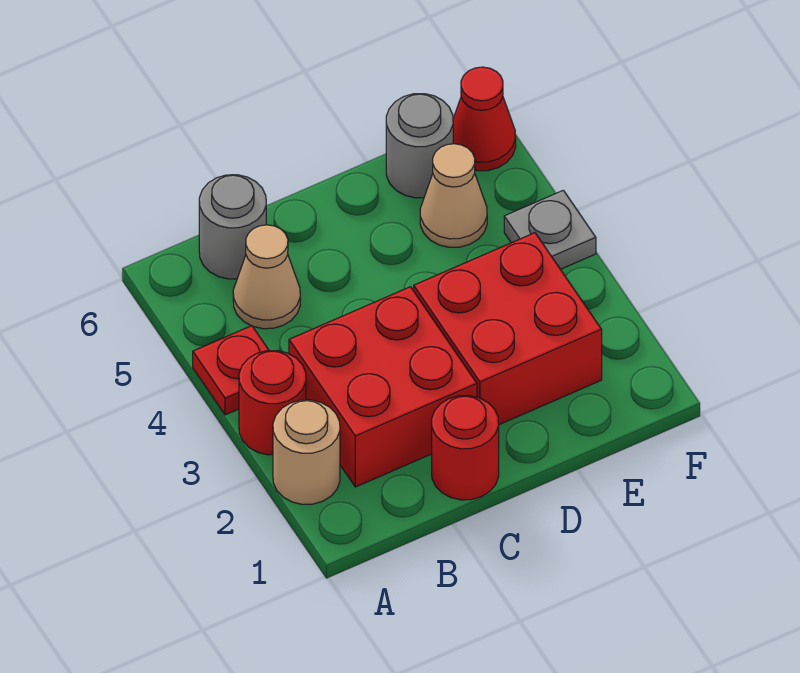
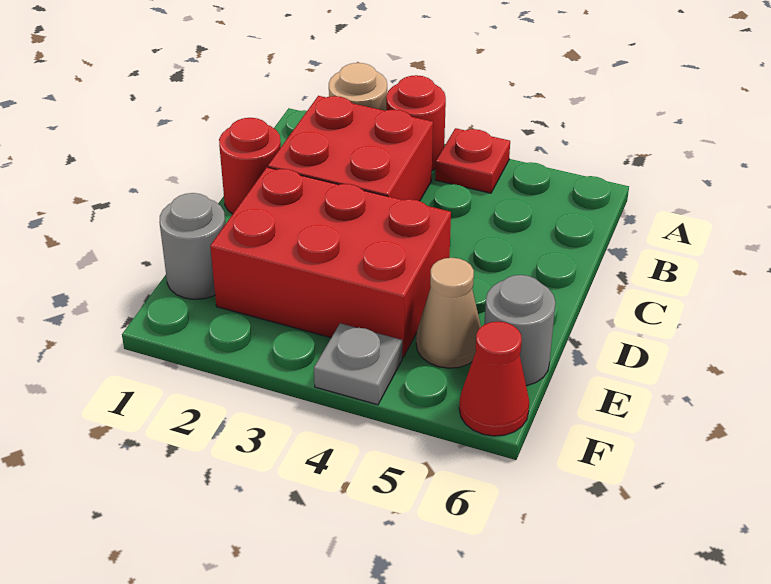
tan cone B5 level 1 -> none
grey round brick B6 level 1 -> grey round brick E1 level 1
red brick D2:E3 level 1 -> red brick D2:E4 level 1

